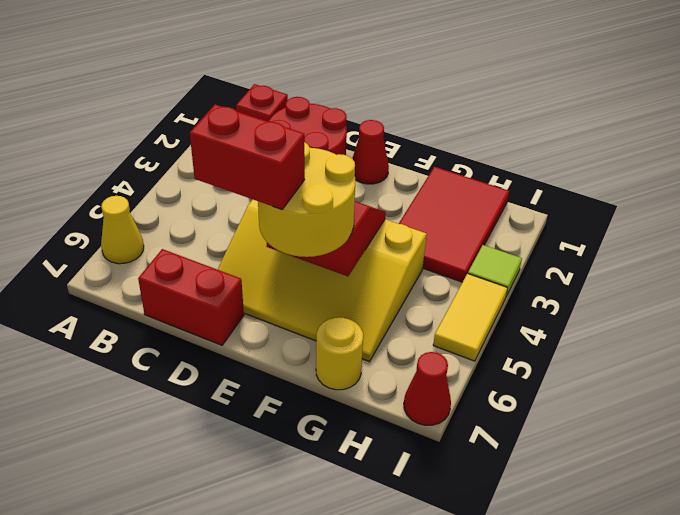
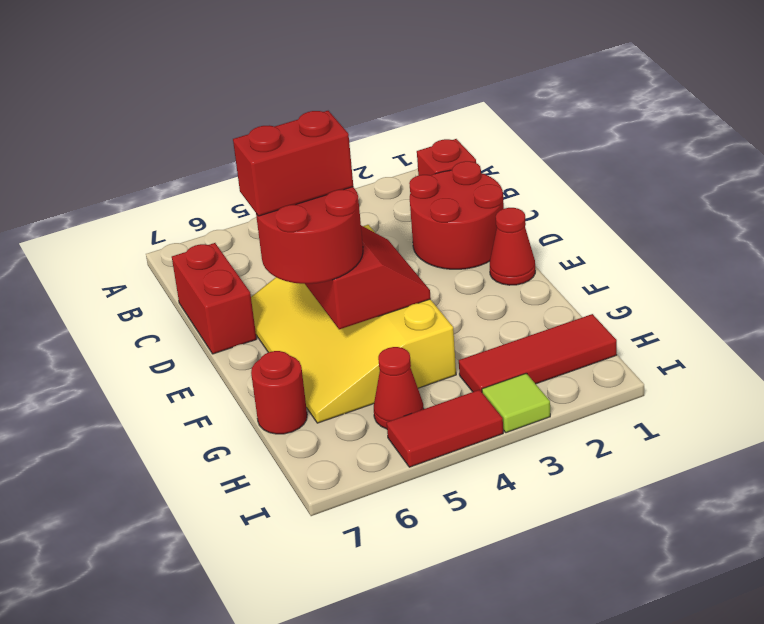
yellow cone A6 level 1 -> none
red brick D6:E6 level 4 -> red brick E5:E6 level 4
yellow round brick E5:F6 level 3 -> red round brick E5:F6 level 3
red tile G1:H3 level 1 -> red tile H1:H3 level 1
yellow round brick G7 level 1 -> red round brick G7 level 1
yellow tile I4:I5 level 1 -> red tile I4:I5 level 1
red cone I7 level 1 -> red cone H5 level 1

